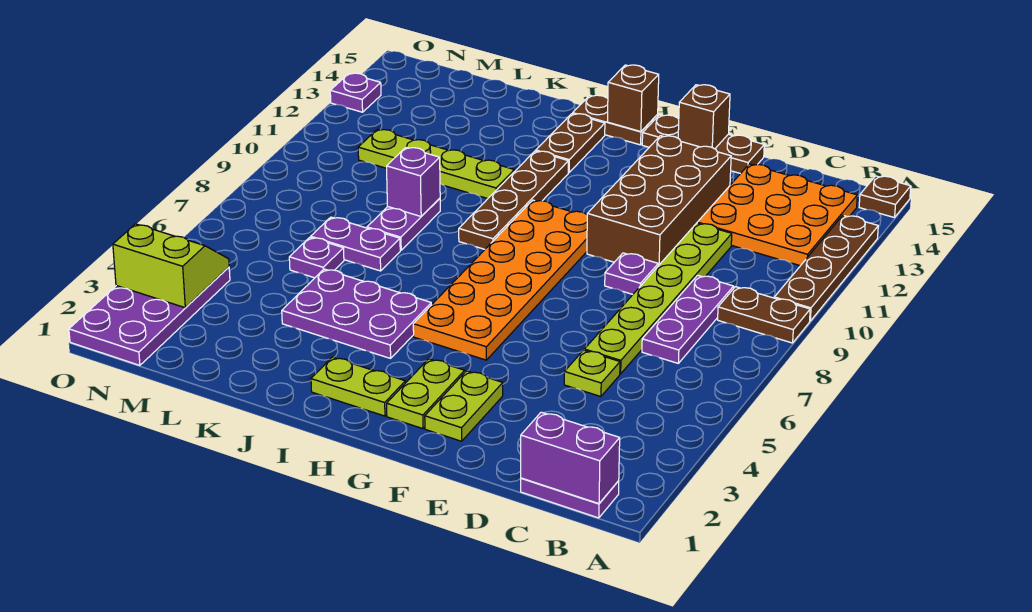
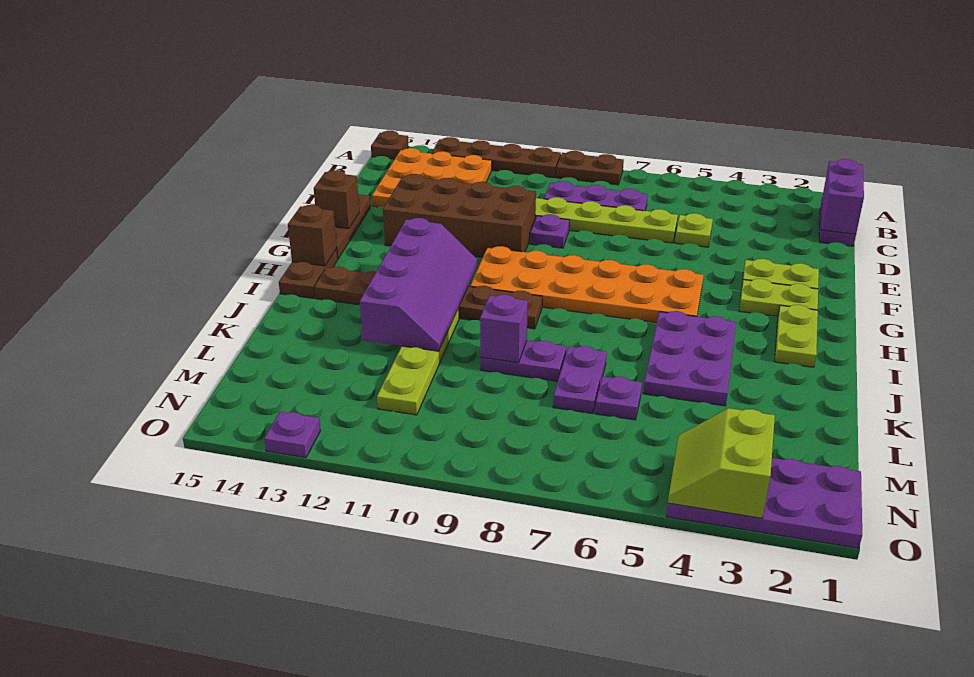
brown plate A9:B9 level 1 -> brown plate A8:A9 level 1
none -> purple slope H11:K12 level 2 top 12

